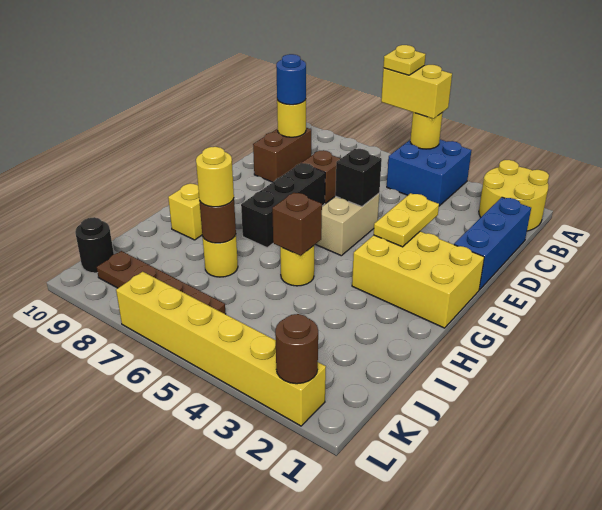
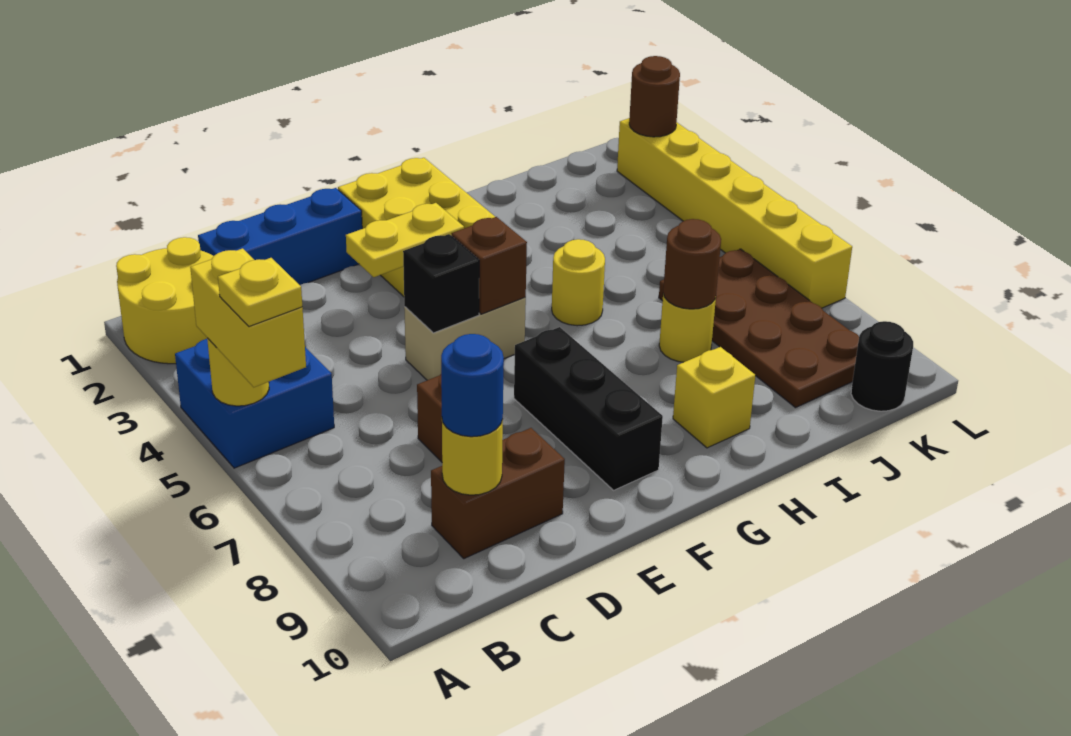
black brick E7:G7 level 1 -> black brick F7:F9 level 1
brown brick H5 level 2 -> brown brick F5 level 2
yellow round brick I7 level 3 -> none
brown plate K6:K9 level 1 -> brown plate J6:K9 level 1

